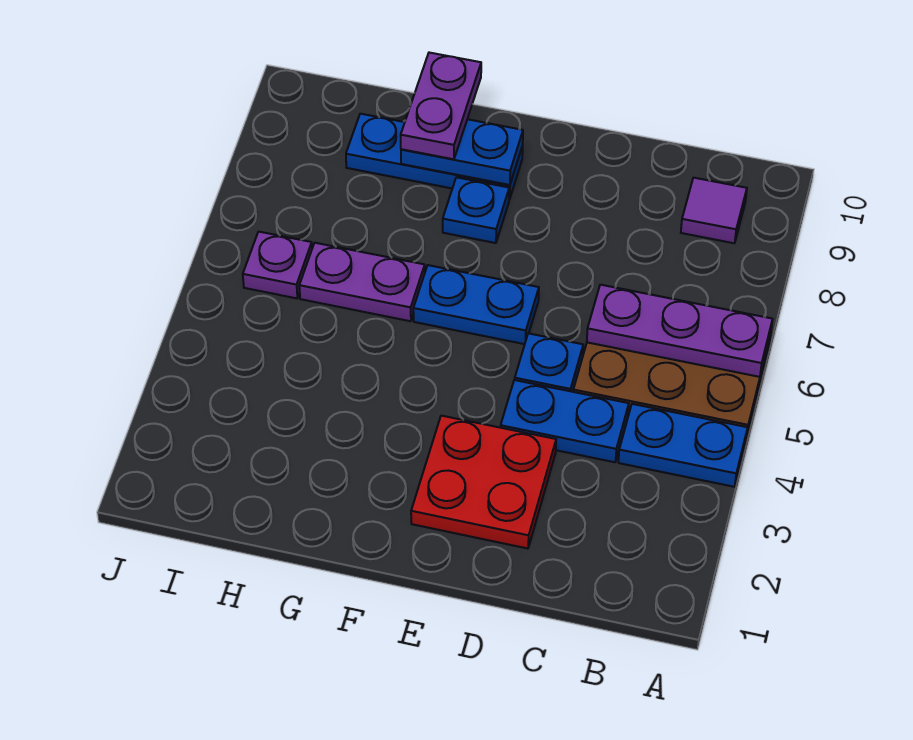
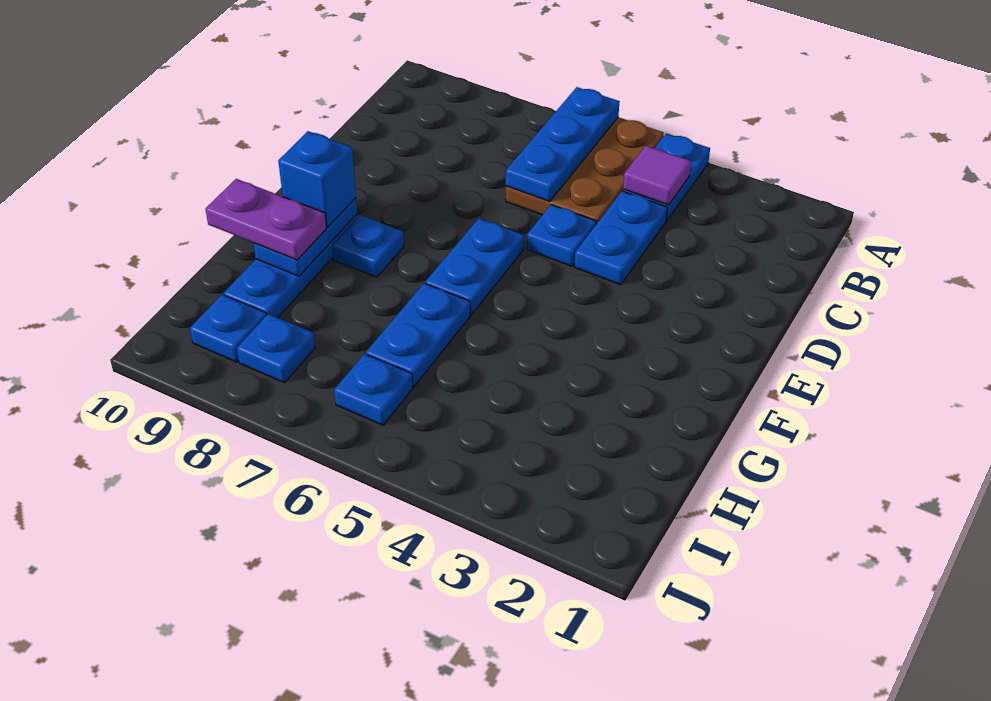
purple plate A6:C6 level 2 -> blue plate A6:C6 level 2
purple tile B9 level 1 -> purple tile B4 level 2
red plate D2:E3 level 1 -> none
none -> blue brick F9 level 3
purple plate G6:H6 level 1 -> blue plate G6:H6 level 1
purple plate I6 level 1 -> blue plate I6 level 1
none -> blue plate I8 level 1
none -> blue plate I9 level 1

